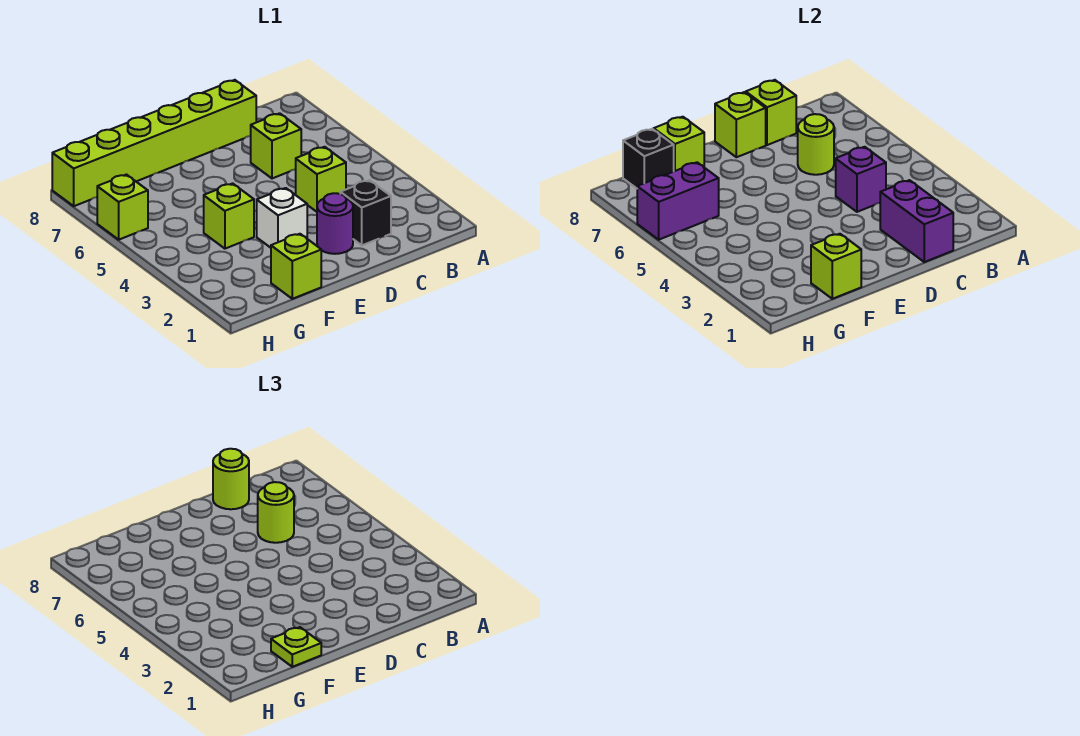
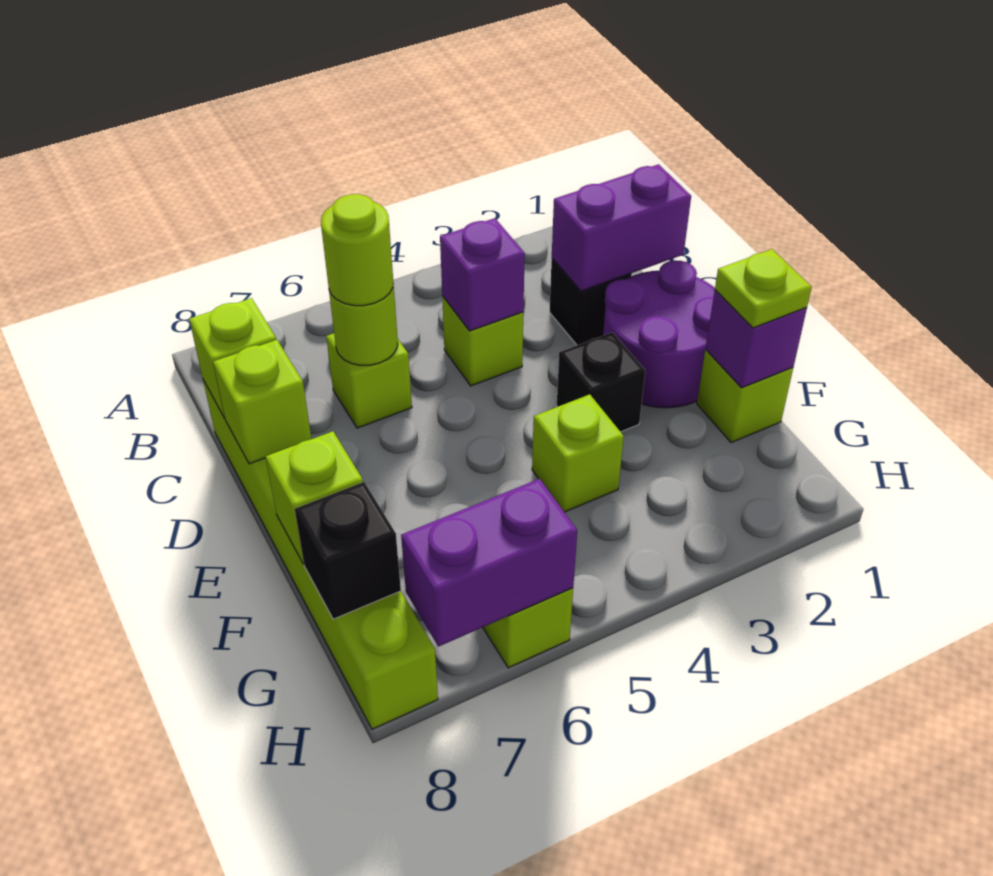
lime round brick C8 level 3 -> none
purple round brick D2 level 1 -> purple round brick D1:E2 level 1
white brick E3 level 1 -> black brick E3 level 1
lime brick F1 level 2 -> purple brick F1 level 2
purple brick G6:H6 level 2 -> purple brick H6:H7 level 2

